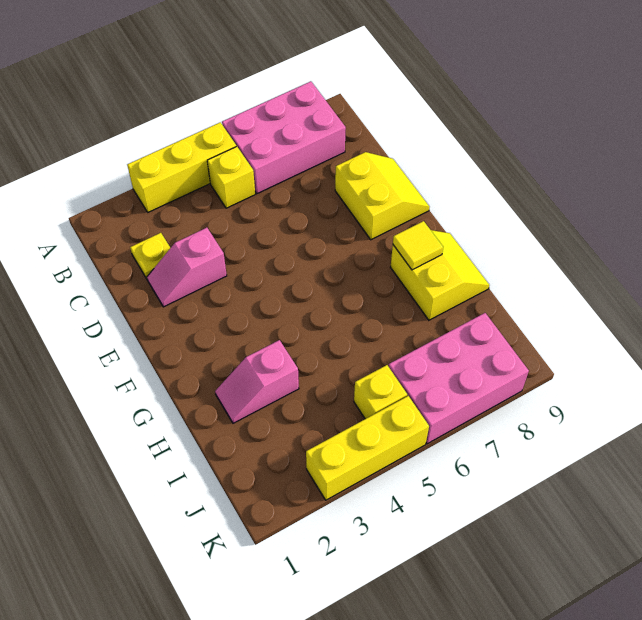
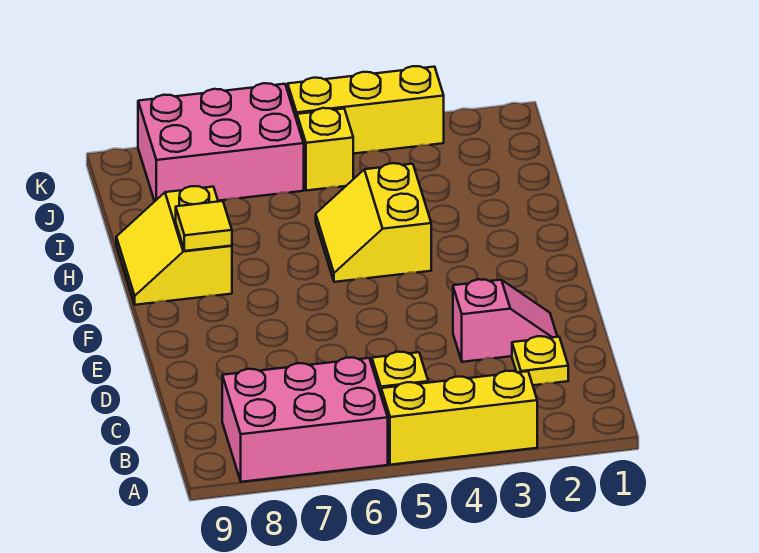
yellow slope D8:E9 level 1 top 8 -> yellow slope G4:H5 level 1 top 4
pink slope H2:H3 level 1 top 3 -> none

